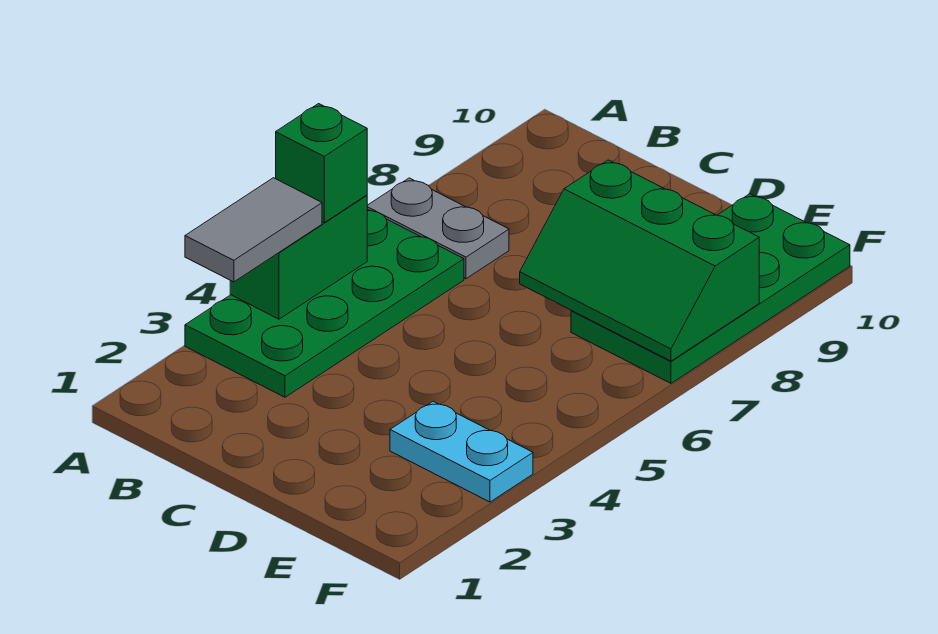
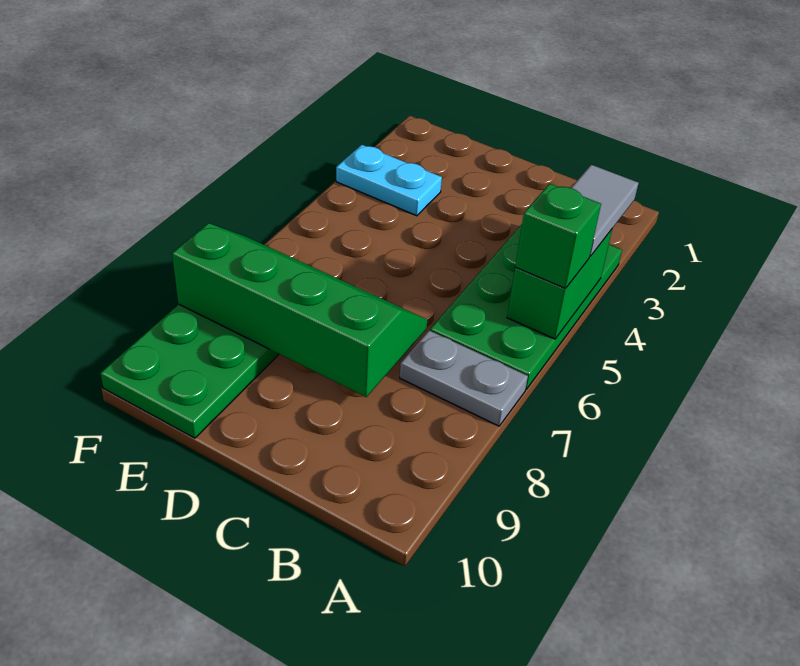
green slope D7:F8 level 2 top 8 -> green slope C7:F8 level 2 top 8

